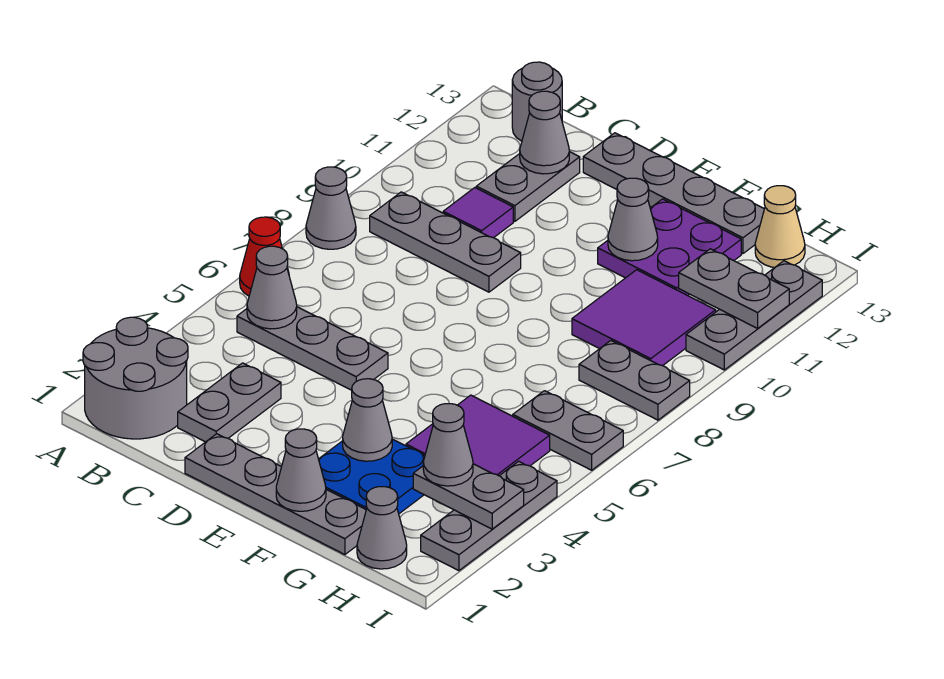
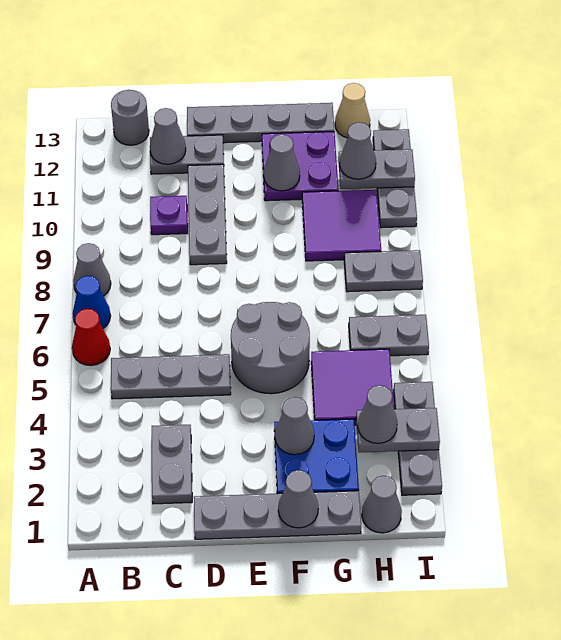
grey round brick A1:B2 level 1 -> grey round brick E5:F6 level 1
none -> blue cone A7 level 1
grey cone B5 level 2 -> grey cone H11 level 3
grey plate B9:D9 level 1 -> grey plate D9:D11 level 1
purple tile C10 level 1 -> purple plate C10 level 1
grey plate C11:C12 level 1 -> grey plate C12:D12 level 1

